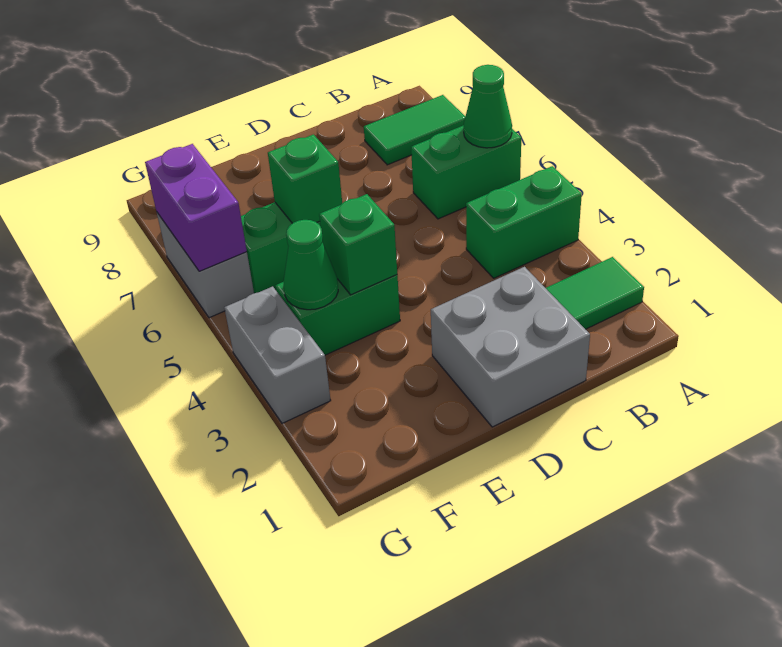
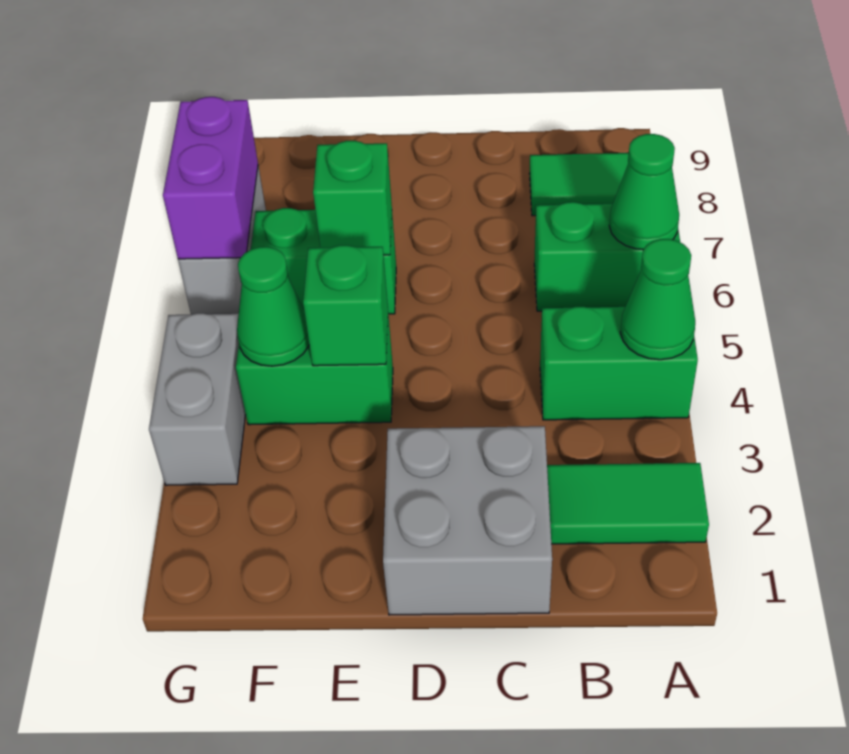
none -> green cone A4 level 2

